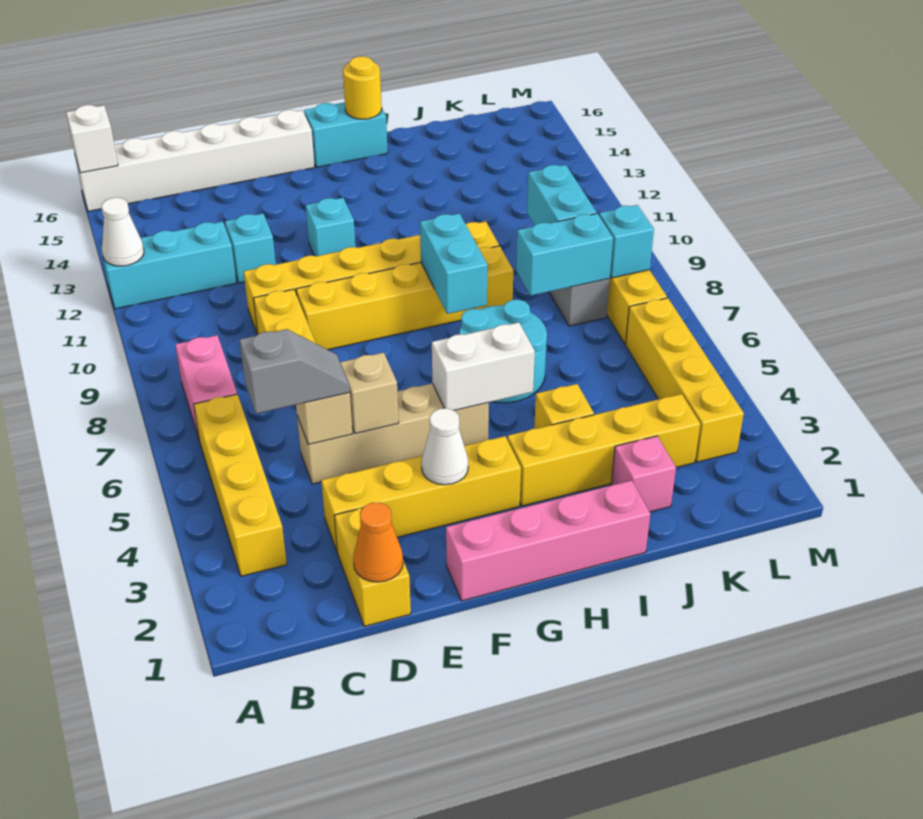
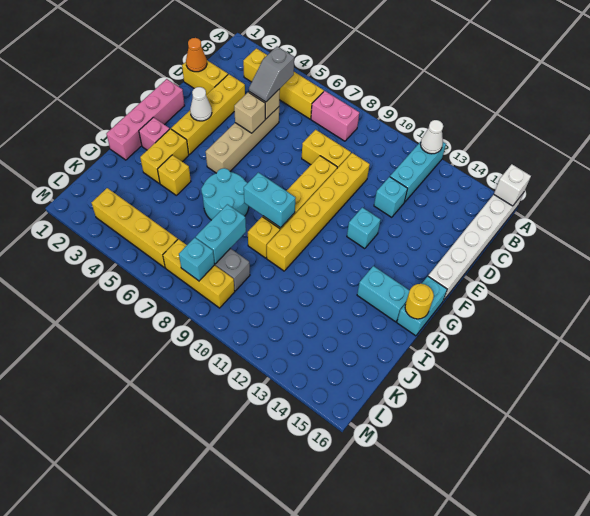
white brick G5:H5 level 2 -> none
yellow brick H3:K3 level 1 -> yellow brick H3:I3 level 1
pink brick J2 level 1 -> pink brick H2 level 1
cyan brick K9:K10 level 2 -> cyan brick H14:H15 level 1

